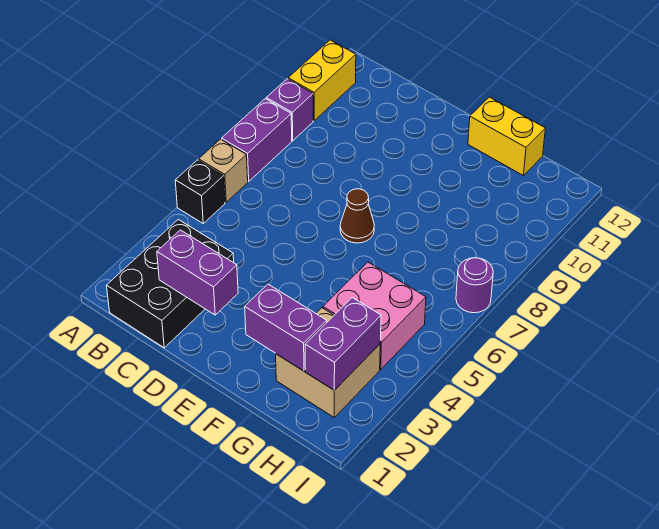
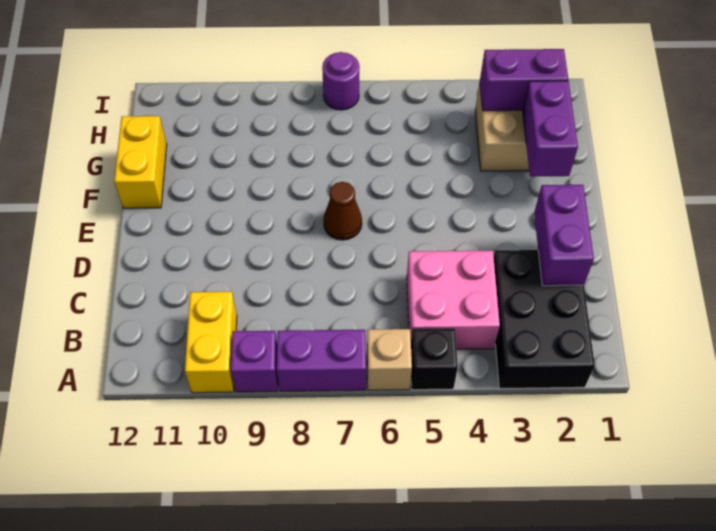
yellow brick A10:A11 level 1 -> yellow brick A10:B10 level 1
black brick B1:C3 level 1 -> black brick A2:C3 level 1
pink brick G4:H5 level 1 -> pink brick B4:C5 level 1

